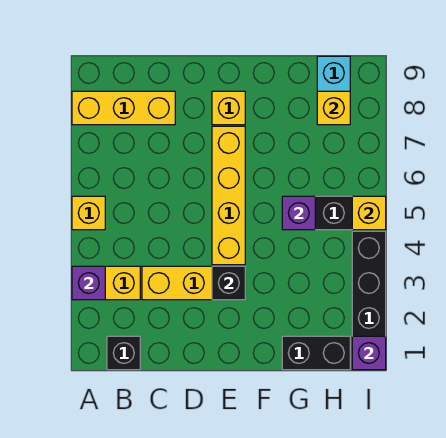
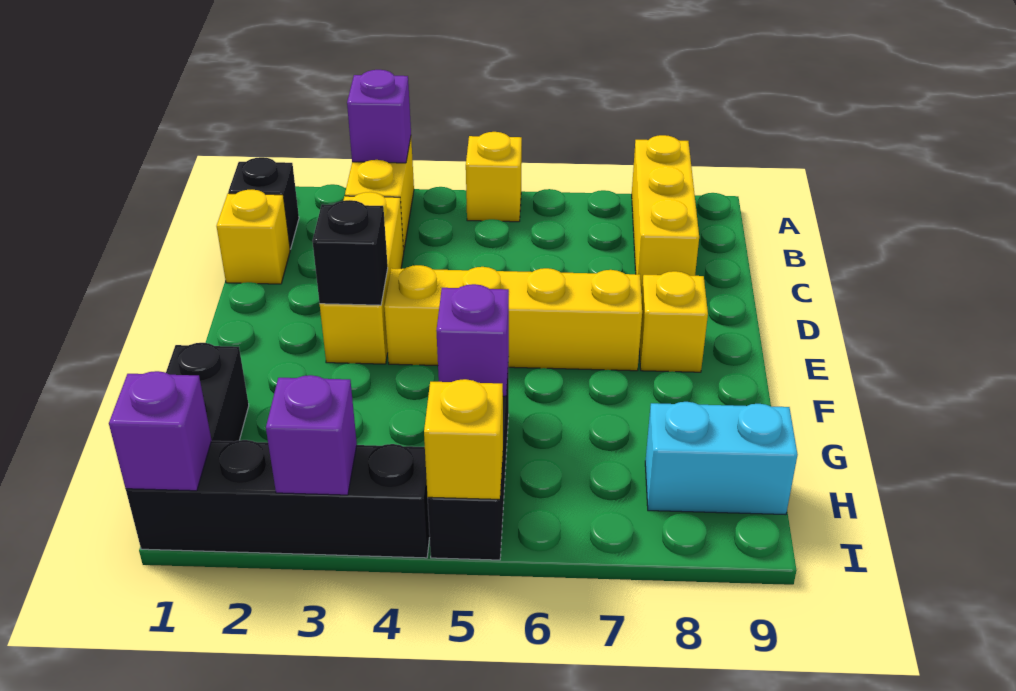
yellow brick H8 level 2 -> yellow brick C1 level 1
none -> purple brick I3 level 2

